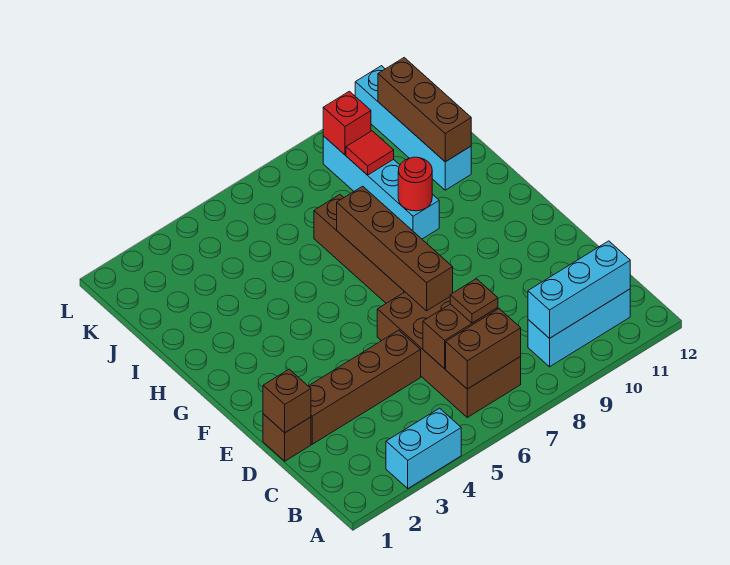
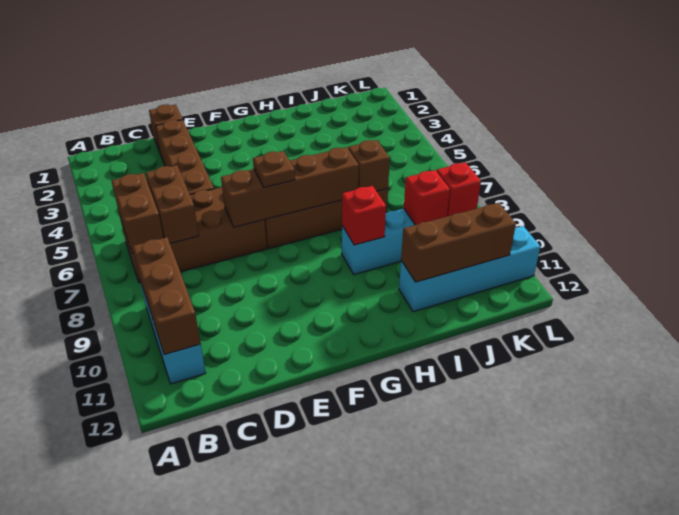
cyan brick A3:A4 level 1 -> none
cyan brick B9:B11 level 2 -> brown brick B9:B11 level 2
brown plate C7 level 3 -> brown plate F7 level 3
brown brick D1 level 2 -> brown brick I7 level 2
red round brick H9 level 2 -> red brick H9 level 2
red tile J9 level 2 -> red brick J9 level 2

